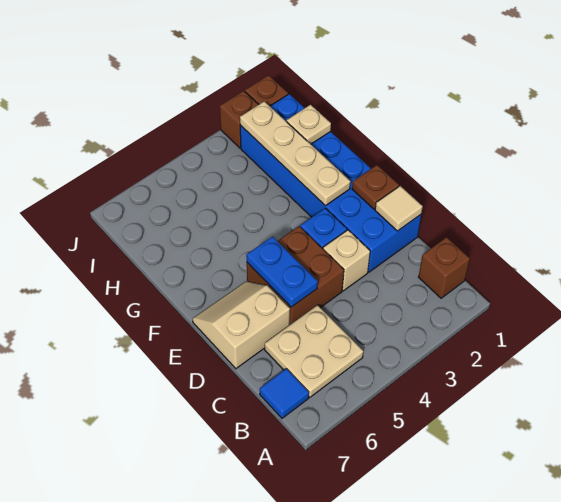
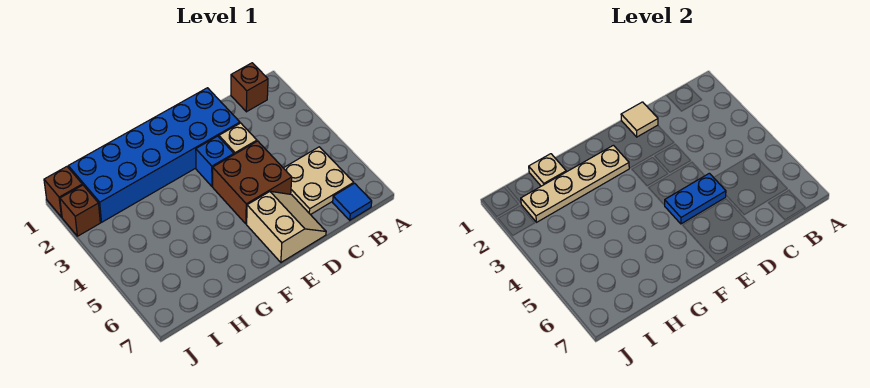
tan slope D6:E7 level 1 top D -> tan slope D6:E7 level 1 top E
brown plate E1 level 2 -> none

